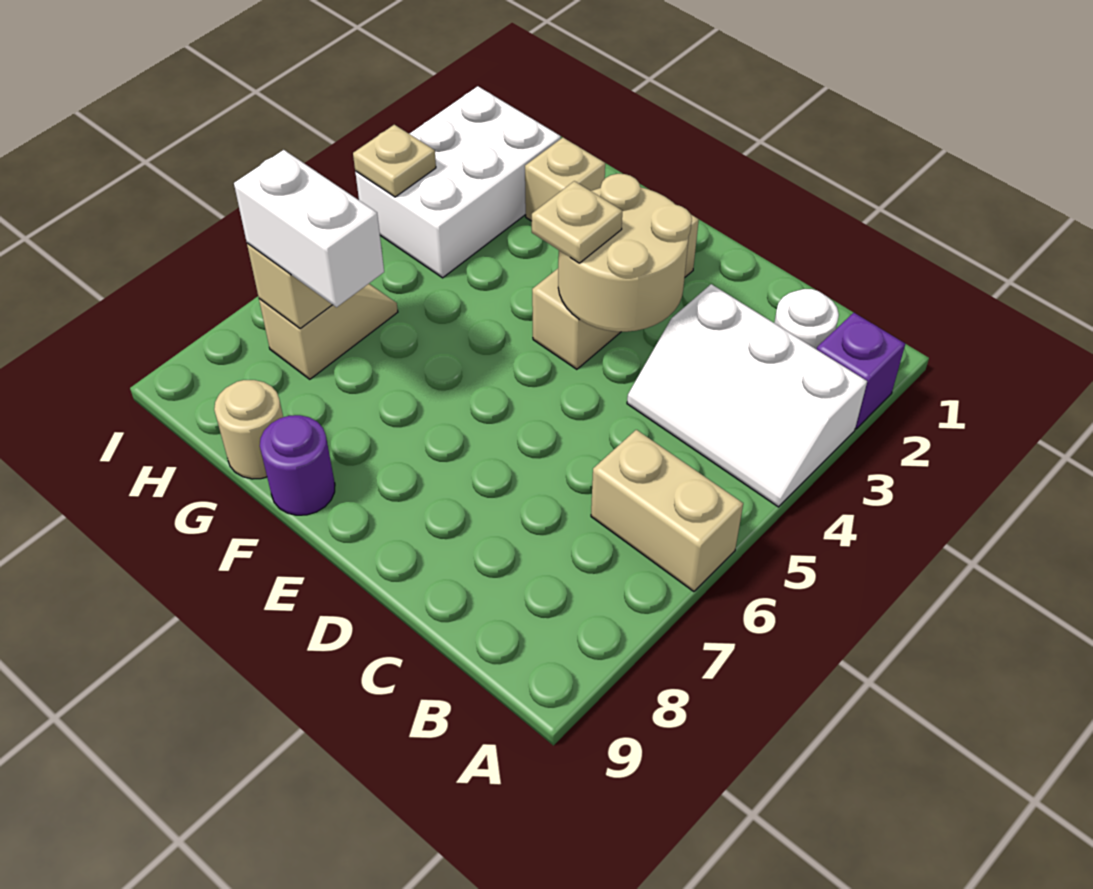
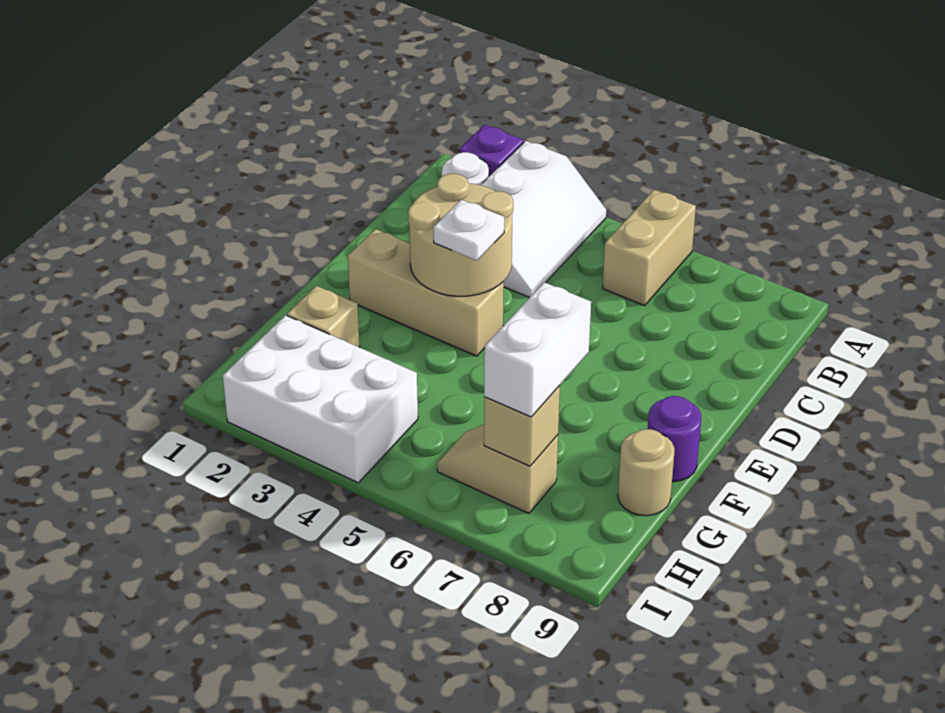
tan plate E4 level 3 -> white plate E4 level 3
tan plate I4 level 2 -> none

